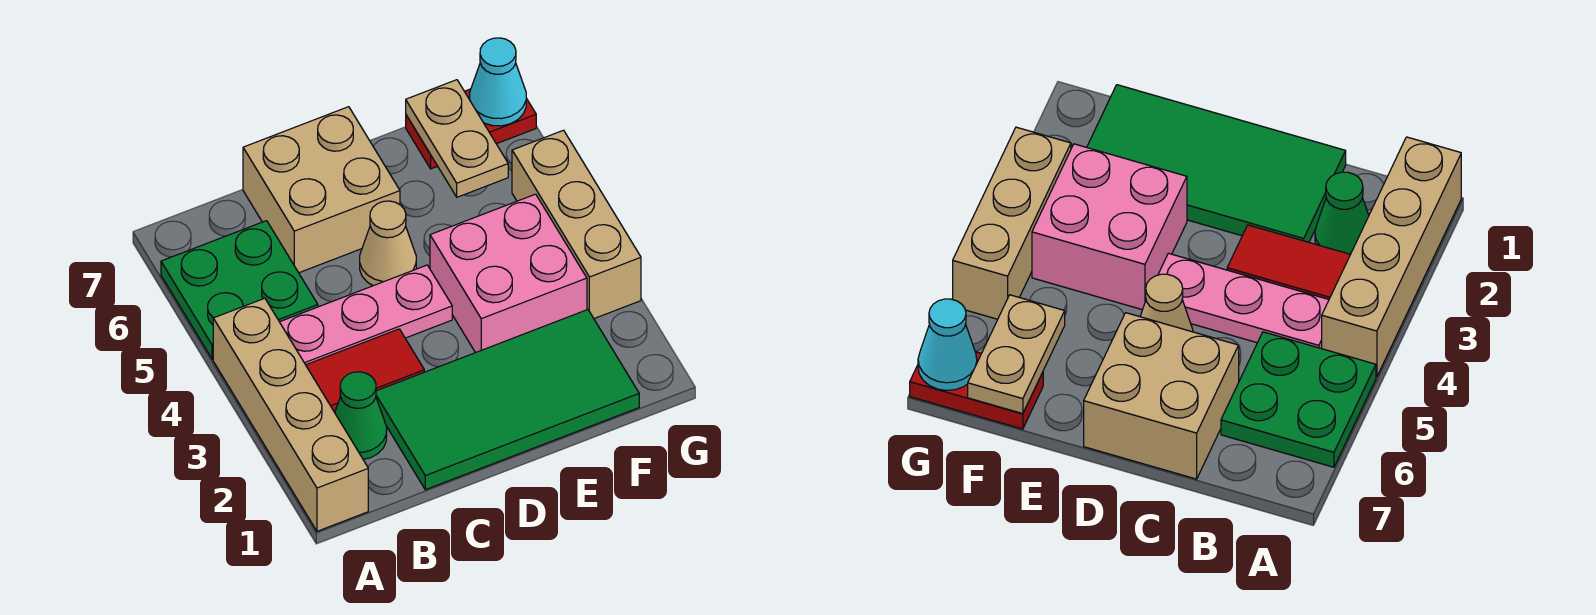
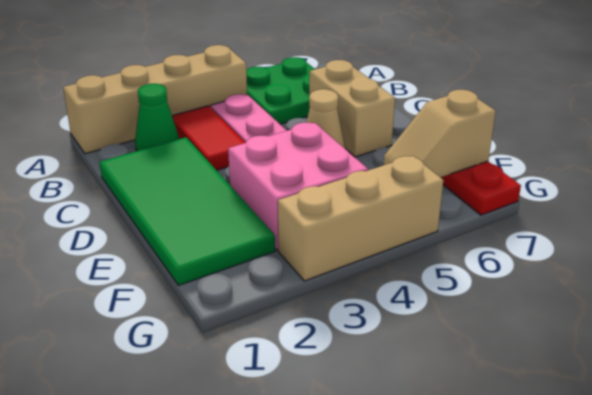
tan brick C6:D7 level 1 -> tan brick C6:D6 level 1
tan plate F6:F7 level 2 -> tan slope F6:F7 level 2 top 7
cyan cone G7 level 2 -> none

